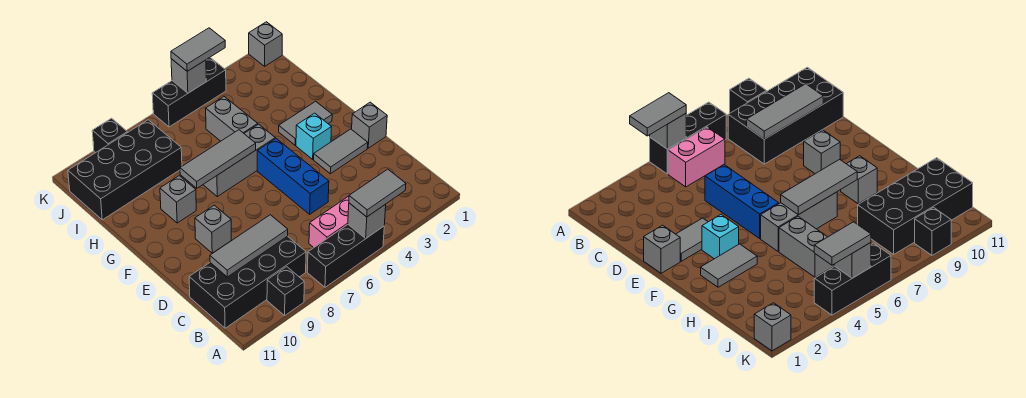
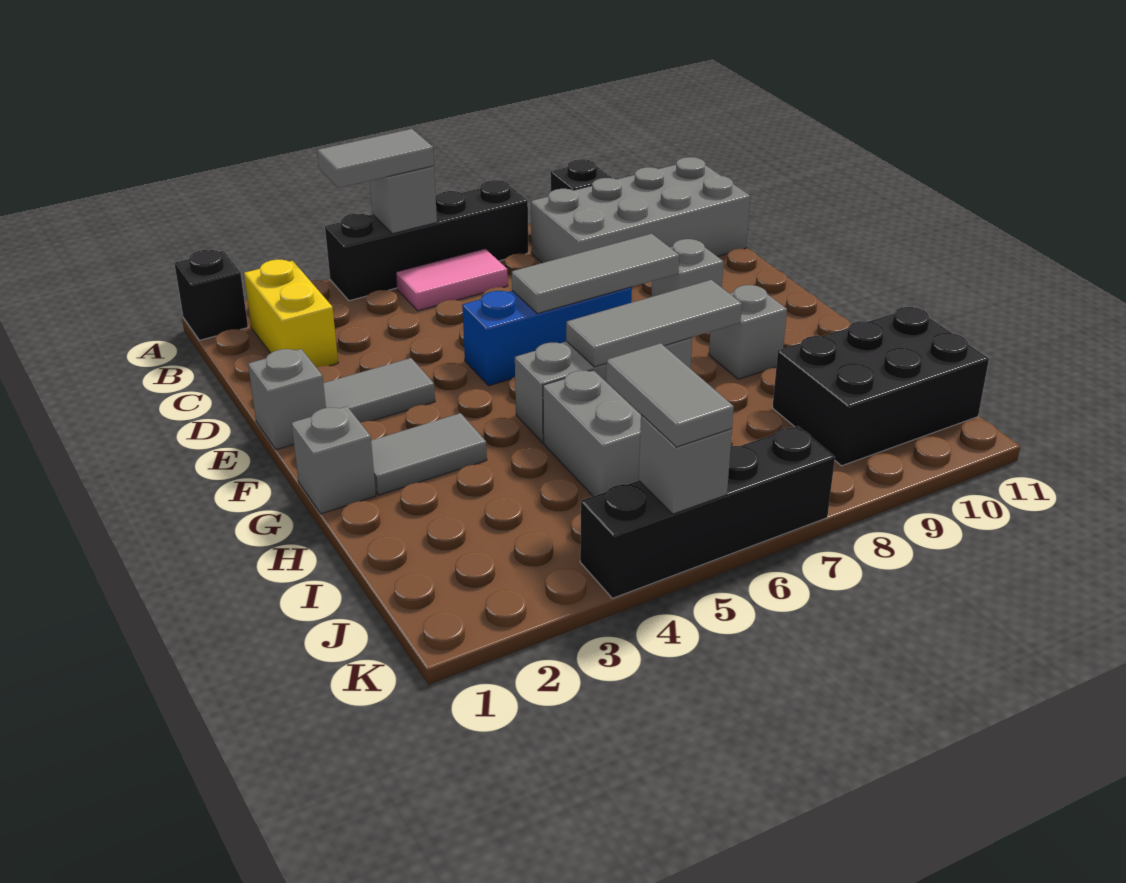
black brick A5:A7 level 1 -> black brick A4:A7 level 1
none -> yellow brick B2:C2 level 1
pink brick B5:B6 level 1 -> pink tile B5:B6 level 1
black brick B8:C11 level 1 -> grey brick B8:C11 level 1
grey tile C8:C10 level 2 -> grey tile E6:E8 level 2
blue brick D5:F5 level 1 -> blue brick E5:E7 level 1
cyan brick F3 level 1 -> none
black brick I8:J11 level 1 -> black brick I9:J11 level 1
grey brick K1 level 1 -> grey brick G1 level 1
black brick K4:K6 level 1 -> black brick K4:K7 level 1
grey tile K4:K5 level 3 -> grey tile J5:K5 level 3
black brick K9 level 1 -> black brick A1 level 1

